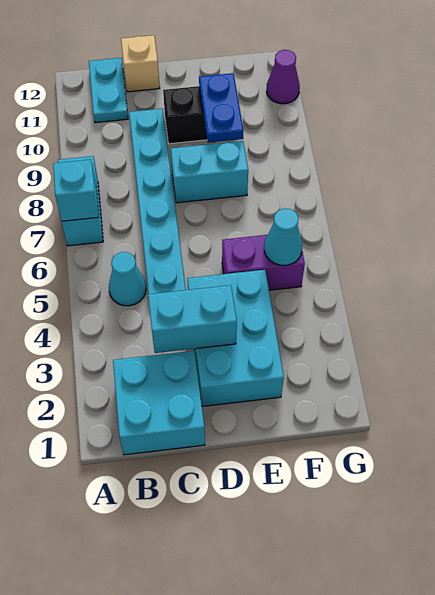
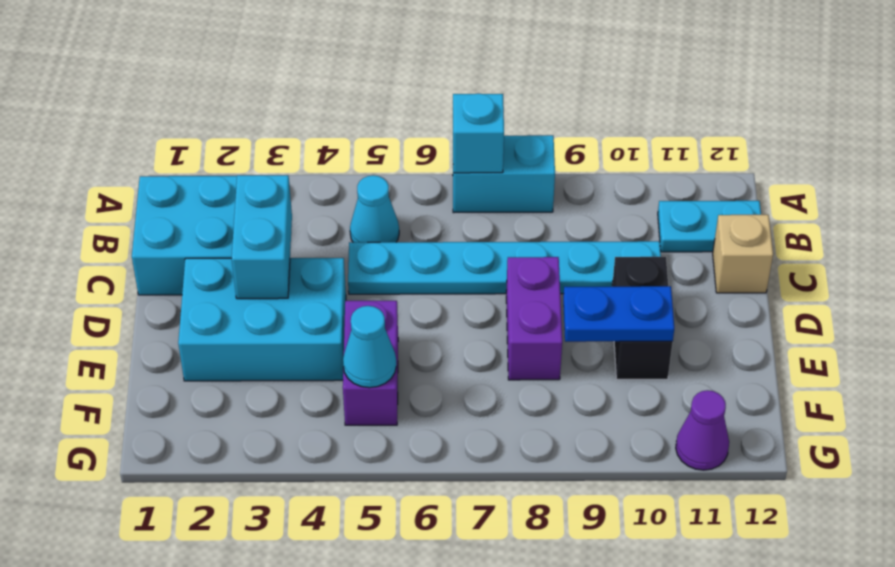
cyan brick D8:E8 level 1 -> purple brick D8:E8 level 1

